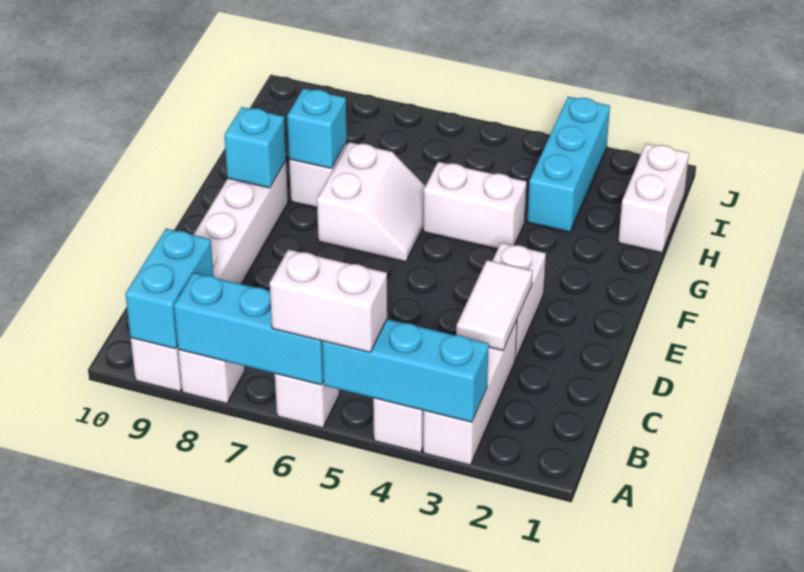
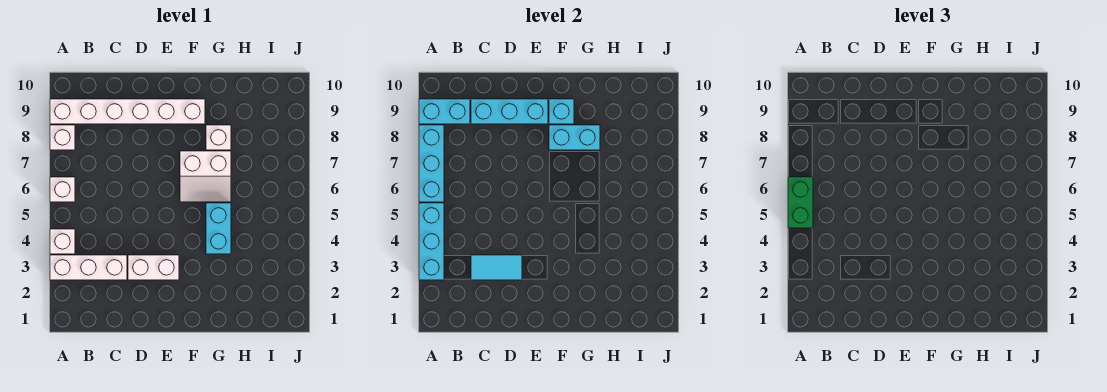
white brick A5:A6 level 3 -> green brick A5:A6 level 3
white tile C3:D3 level 2 -> cyan tile C3:D3 level 2
white brick G4:G5 level 1 -> cyan brick G4:G5 level 1
cyan brick G8 level 2 -> cyan brick F8:G8 level 2
white brick H1:I1 level 1 -> none
cyan brick H3:J3 level 1 -> cyan brick C9:E9 level 2

